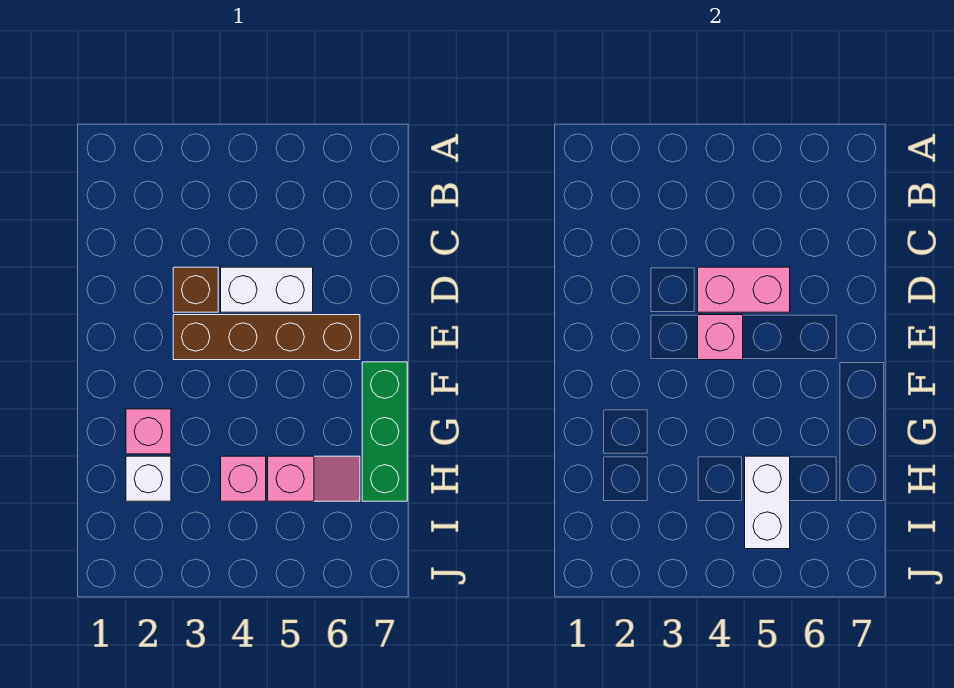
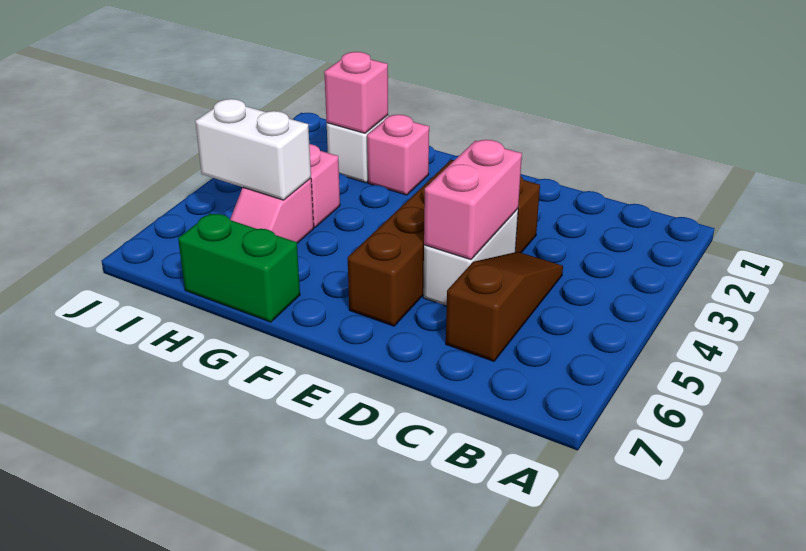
none -> brown slope C4:C6 level 1 top 6
pink brick E4 level 2 -> pink brick H2 level 2
green brick F7:H7 level 1 -> green brick G7:H7 level 1

